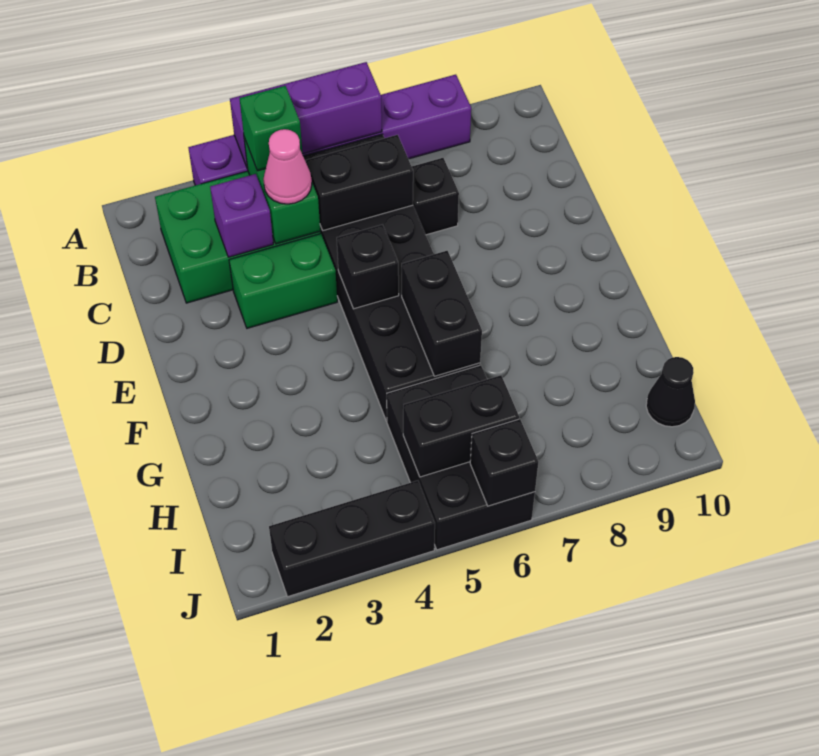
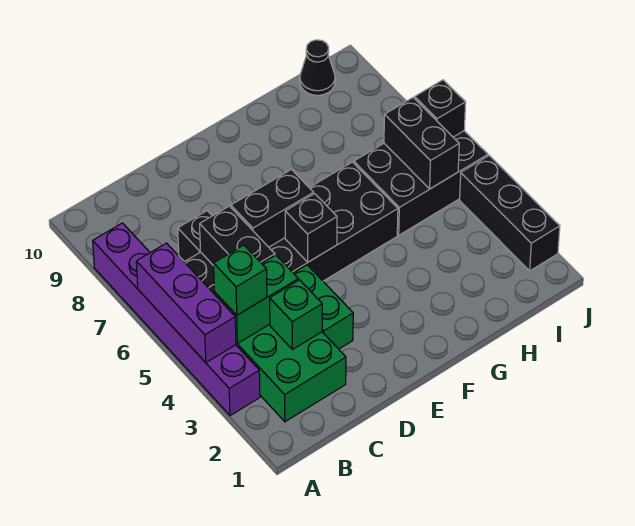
purple brick C3 level 2 -> green brick C3 level 2
pink cone C4 level 3 -> none
black brick F6:G6 level 2 -> black brick D6:E6 level 2

